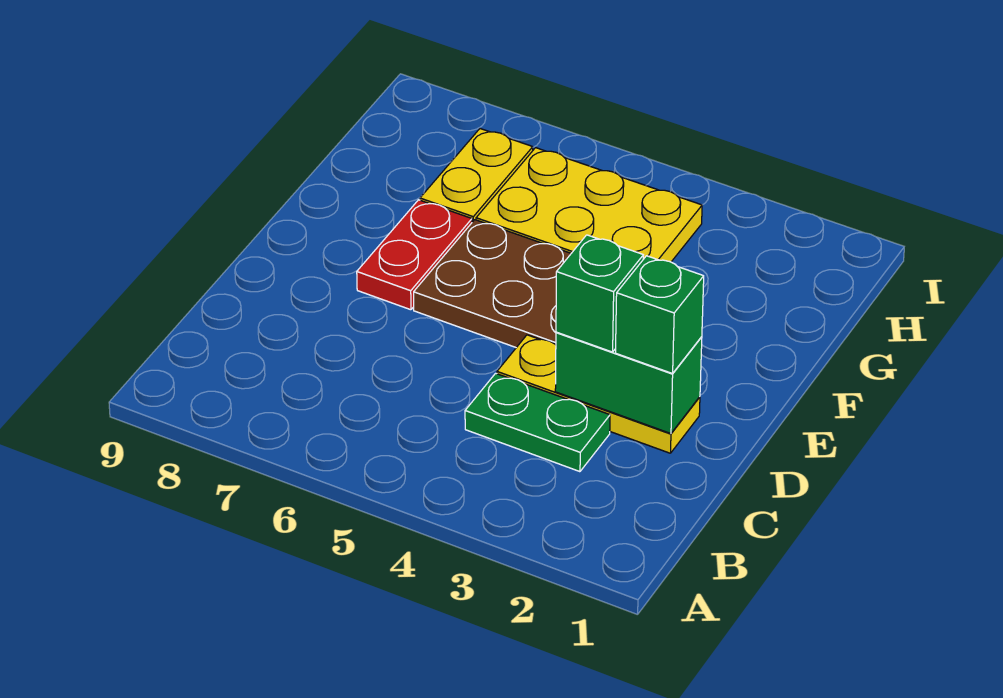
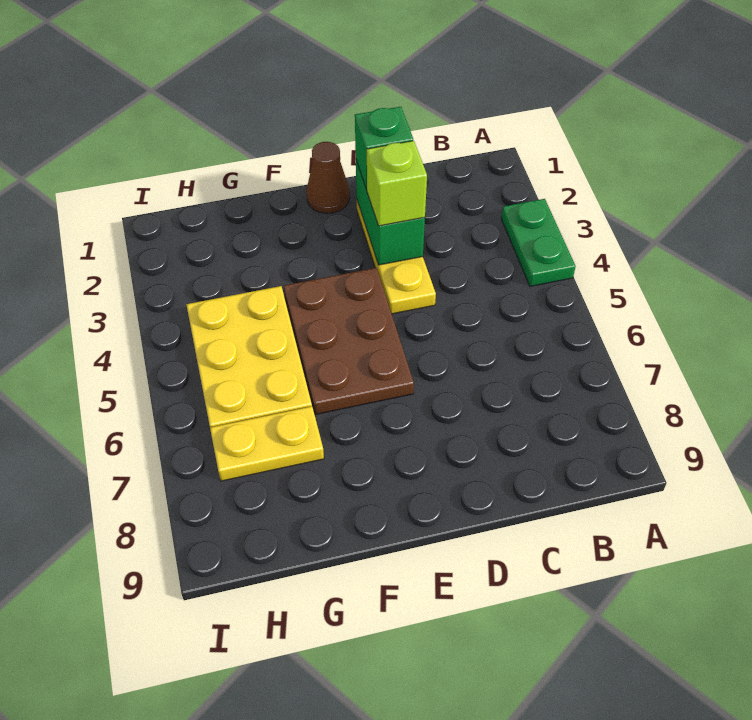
green plate C3:C4 level 1 -> green plate A3:A4 level 1
green brick D3 level 3 -> lime brick D3 level 3
none -> brown cone E1 level 1
red plate E7:F7 level 1 -> none

